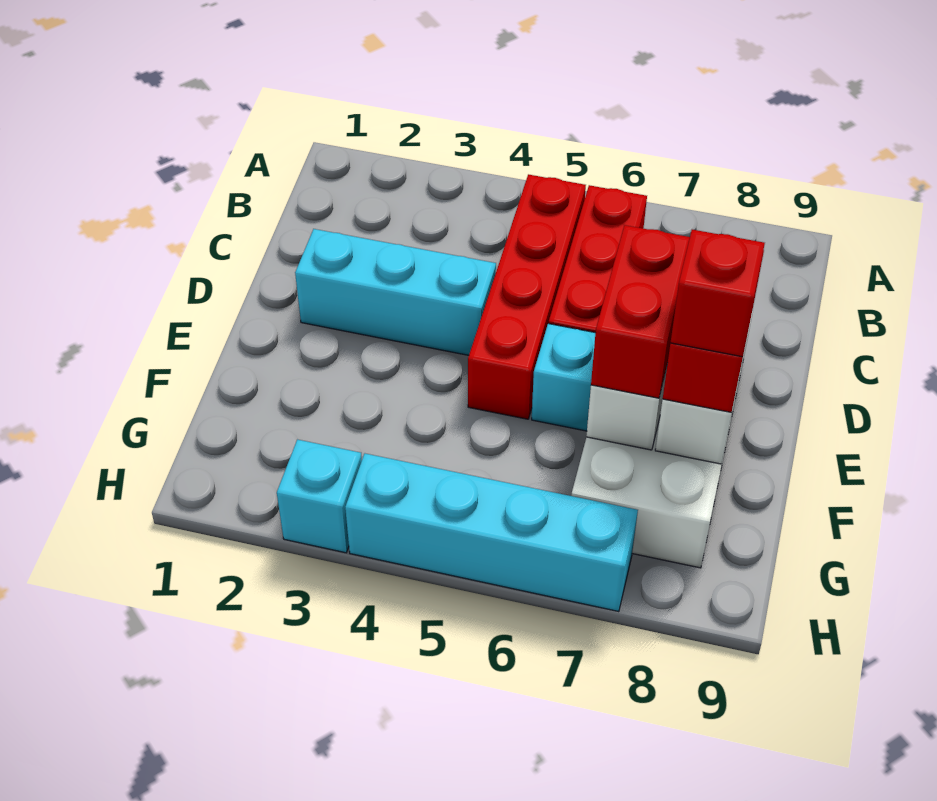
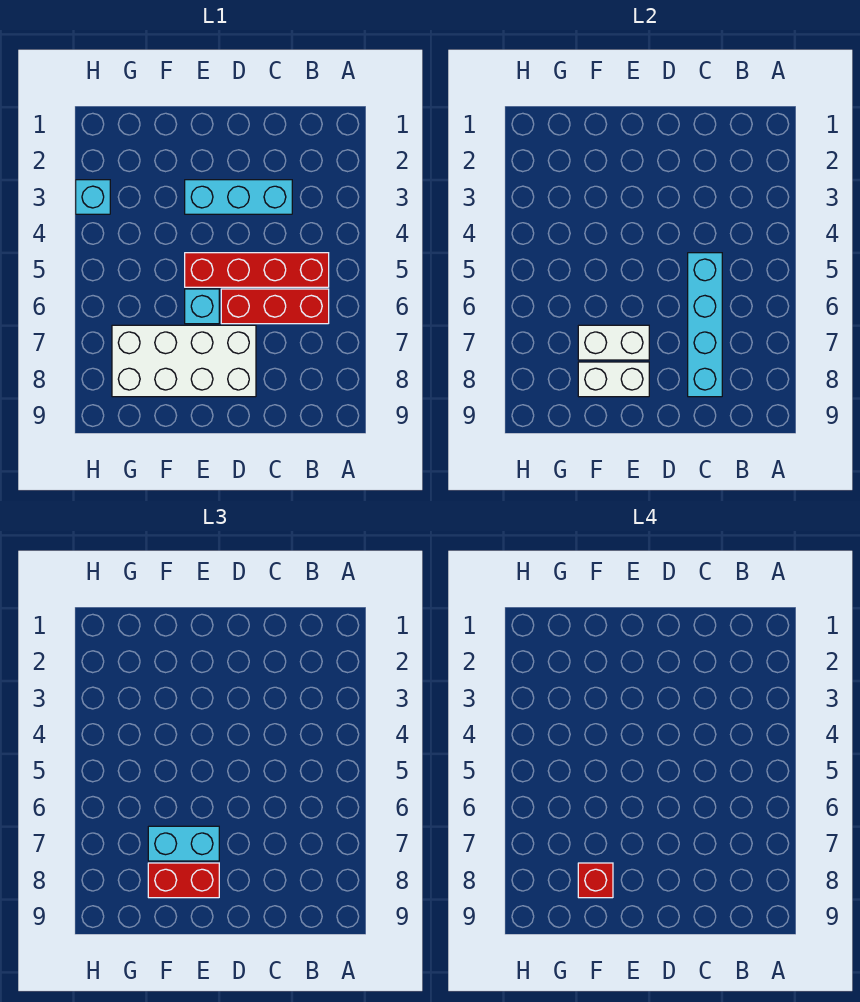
cyan brick D2:D4 level 1 -> cyan brick C3:E3 level 1
red brick E7:F7 level 3 -> cyan brick E7:F7 level 3
cyan brick H4:H7 level 1 -> cyan brick C5:C8 level 2

